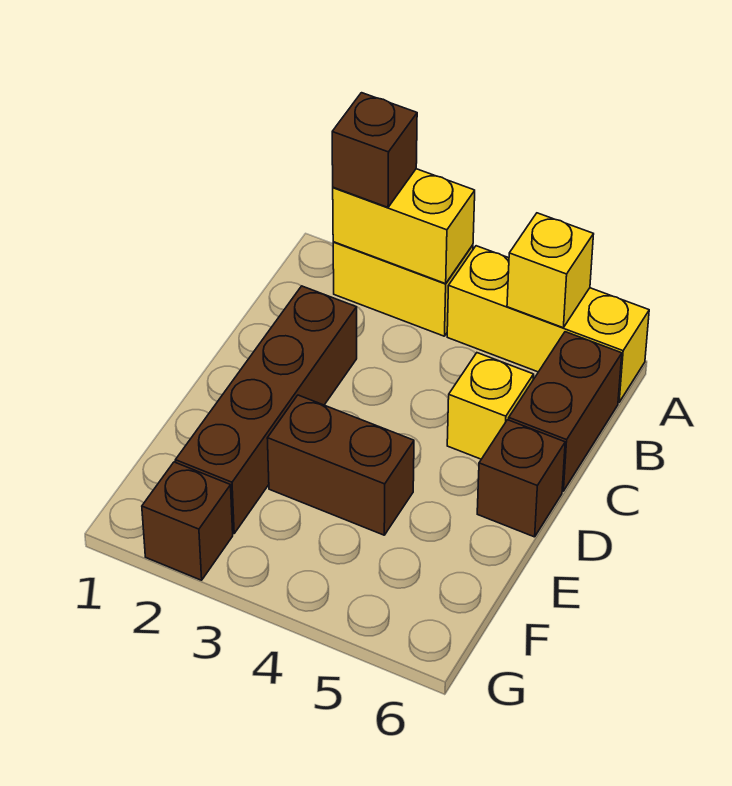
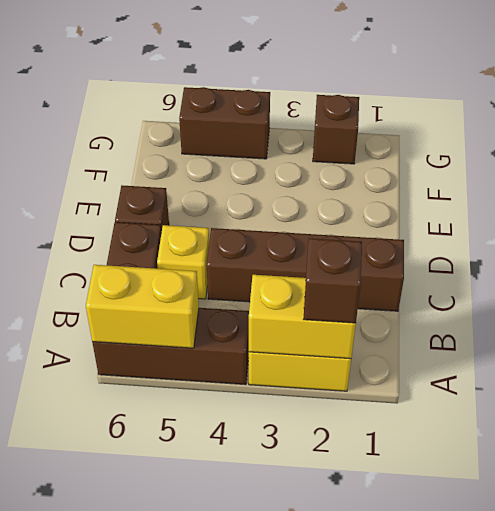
yellow brick A4:A6 level 1 -> brown brick A4:A6 level 1
yellow brick A5 level 2 -> yellow brick A5:A6 level 2
brown brick C2:F2 level 1 -> brown brick C1:C4 level 1
brown brick E3:E4 level 1 -> brown brick G4:G5 level 1

